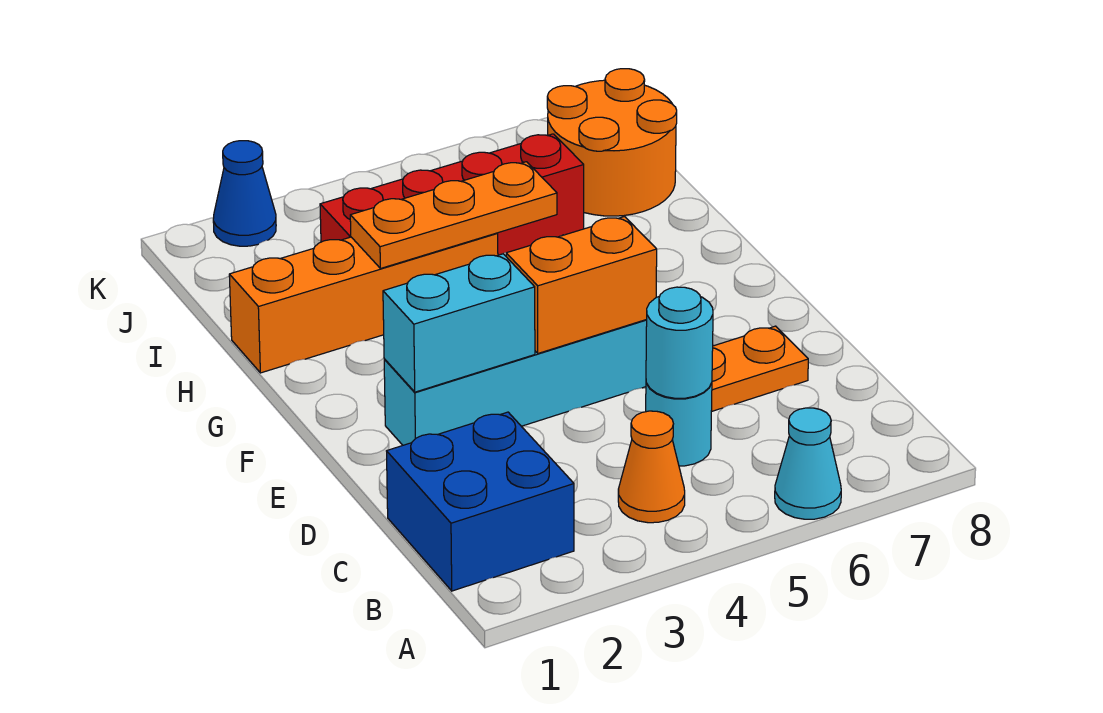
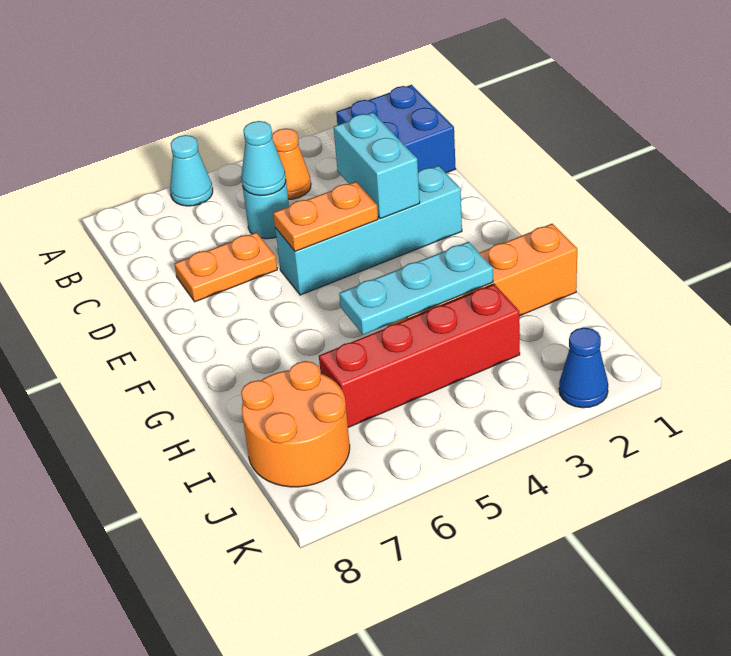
cyan round brick C5 level 2 -> cyan cone C5 level 2
cyan brick E2:E3 level 2 -> cyan brick D3:E3 level 2
orange brick E4:E5 level 2 -> orange plate E4:E5 level 2
orange plate H3:H5 level 2 -> cyan plate H3:H5 level 2

